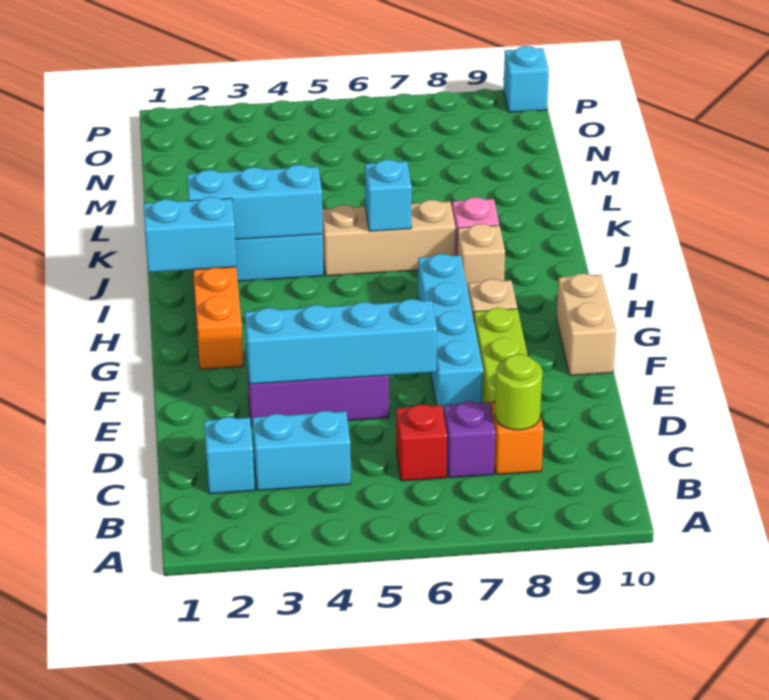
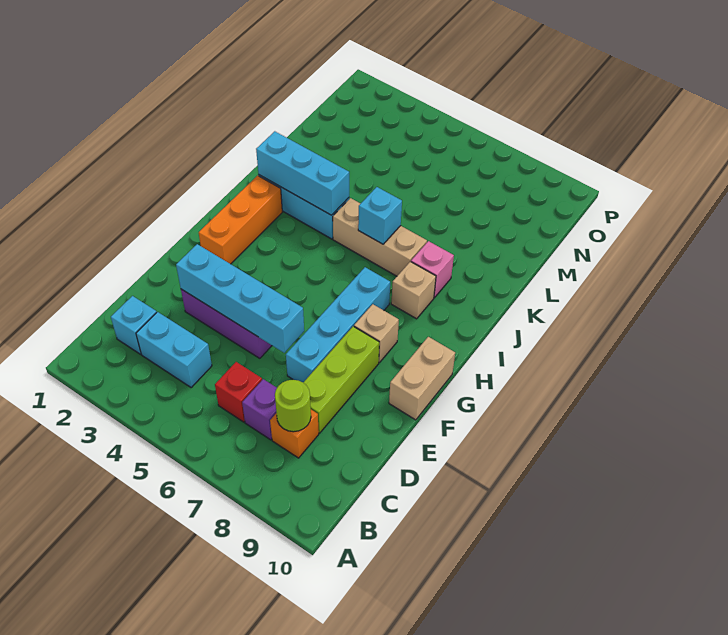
cyan brick I1:I2 level 2 -> none
cyan brick P10 level 1 -> none

